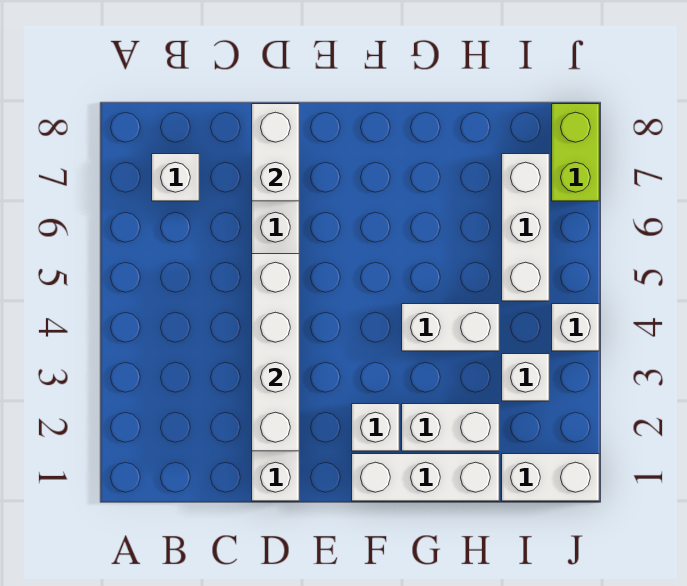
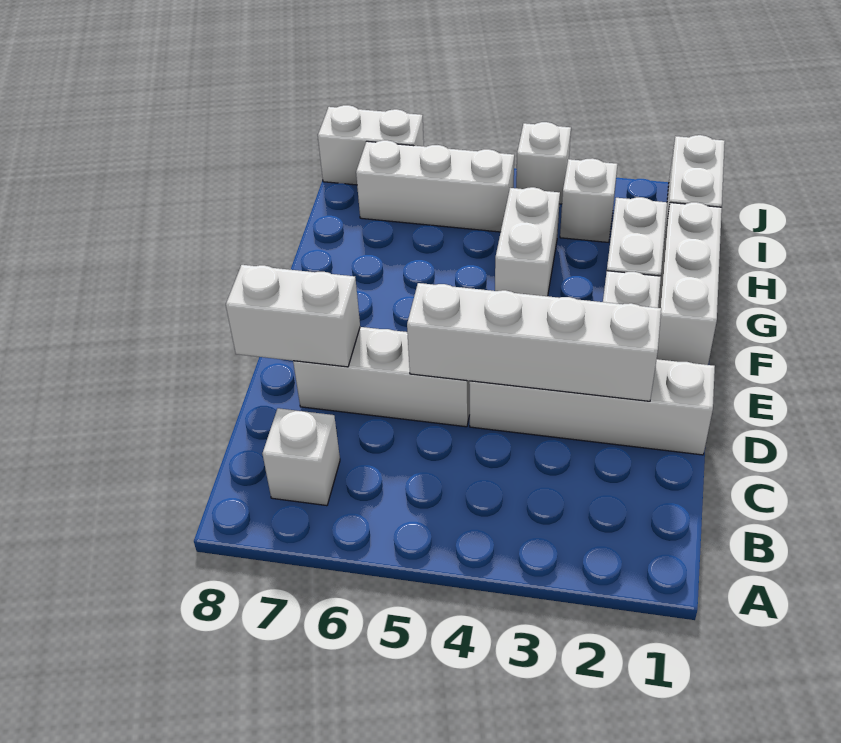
lime brick J7:J8 level 1 -> white brick J7:J8 level 1

